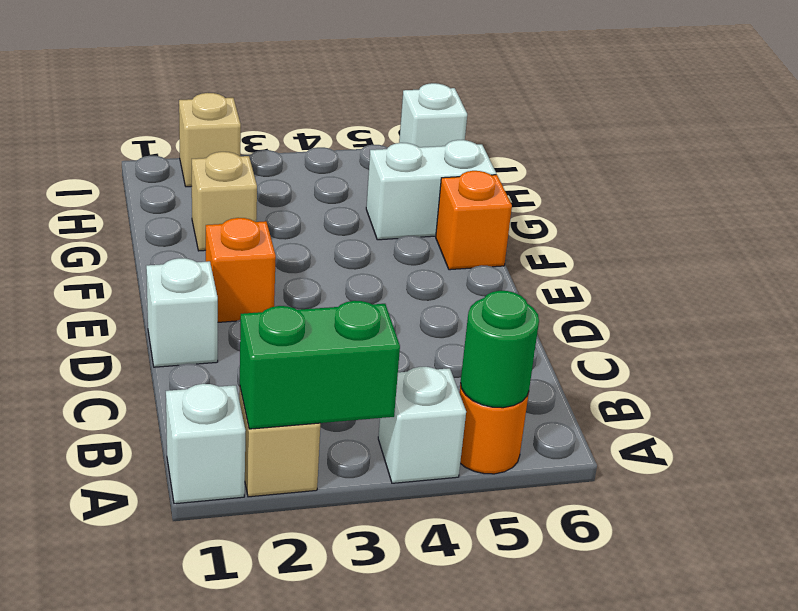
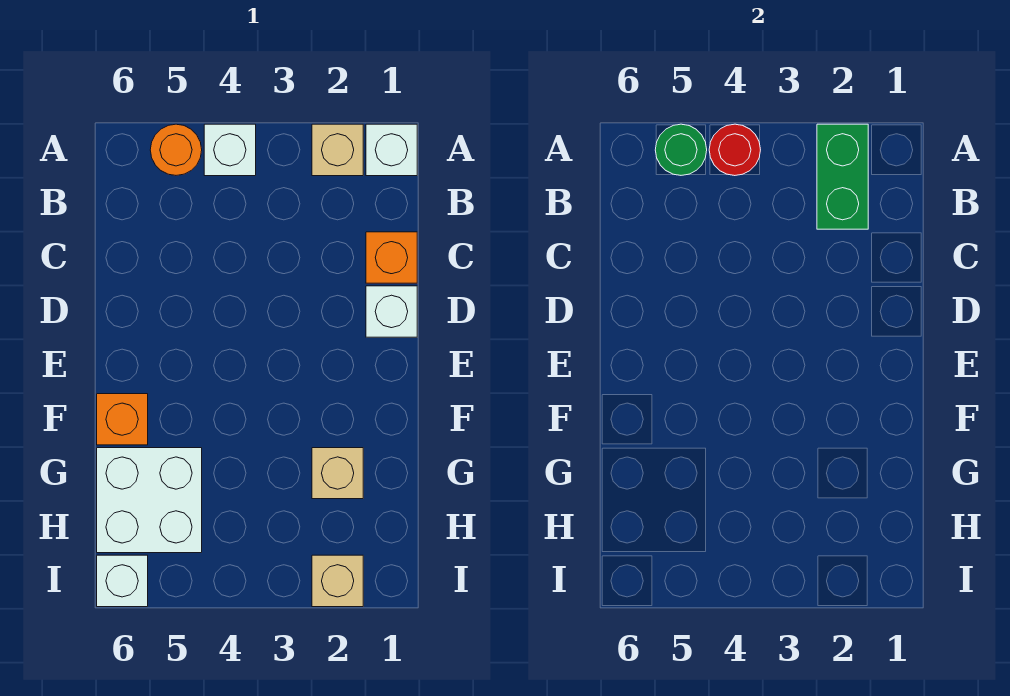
green brick A2:A3 level 2 -> green brick A2:B2 level 2
none -> red round brick A4 level 2
orange brick E2 level 1 -> orange brick C1 level 1
white brick G5:G6 level 1 -> white brick G5:H6 level 1

